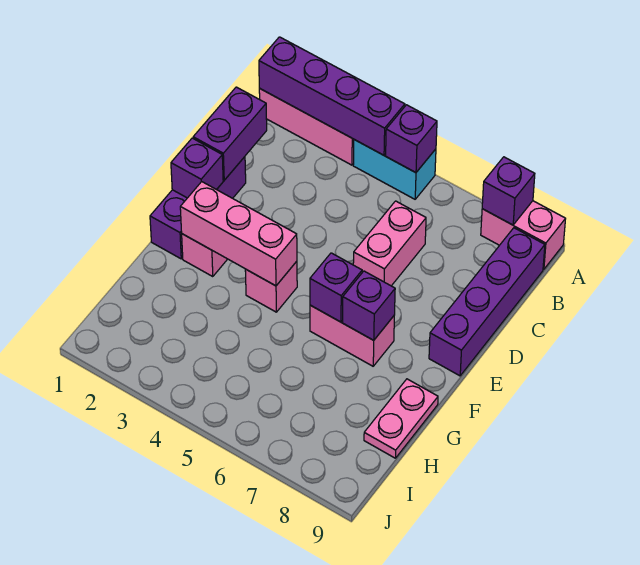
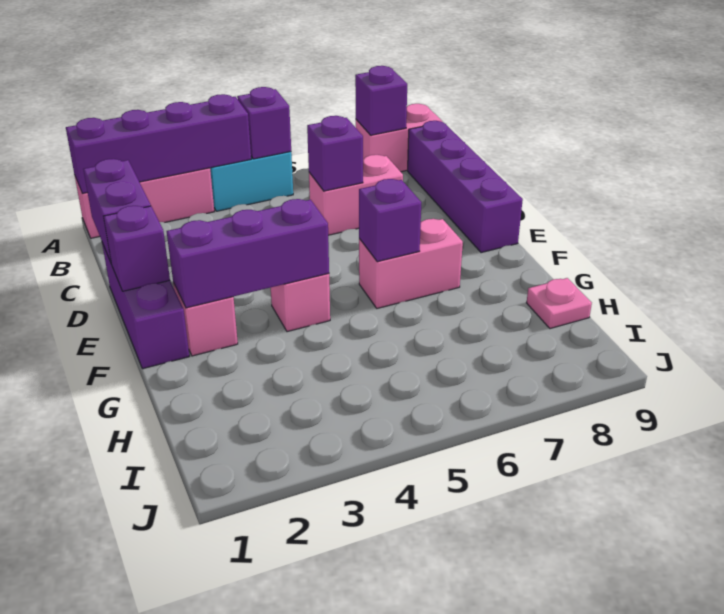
pink brick C6:D6 level 1 -> pink brick C6:C7 level 1
pink brick F2:F4 level 2 -> purple brick F2:F4 level 2
purple brick F7 level 2 -> purple brick C6 level 2
pink plate G9:H9 level 1 -> pink plate H9 level 1

